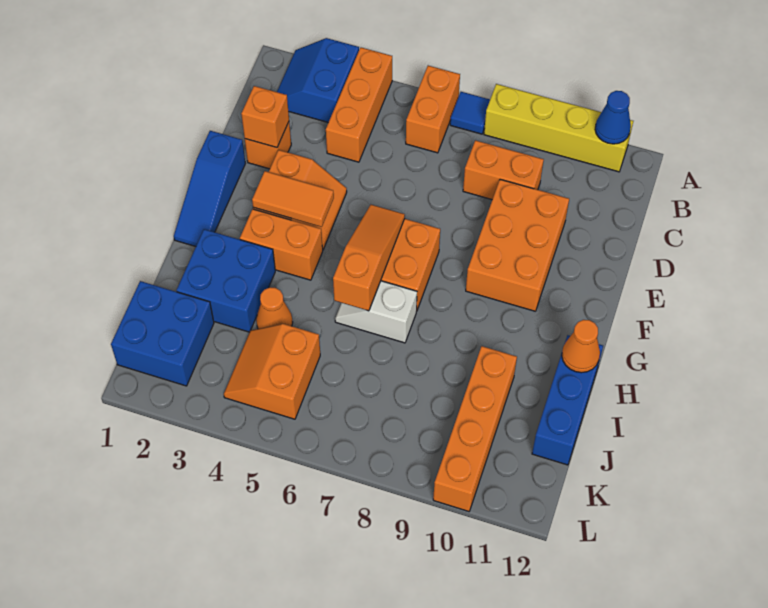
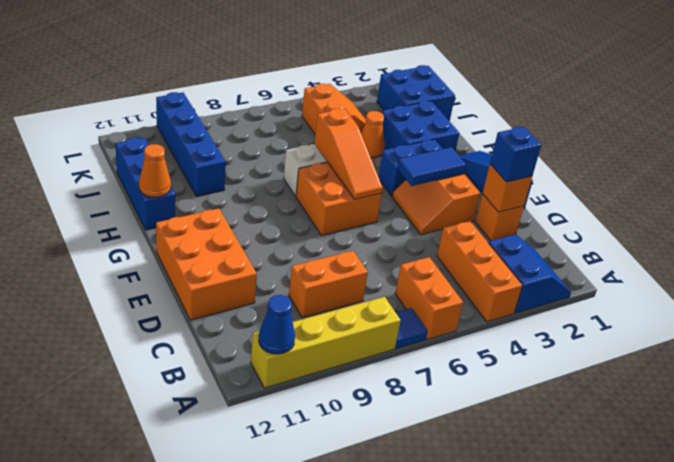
none -> blue brick D2 level 3
orange brick D9:F10 level 1 -> orange brick D11:F12 level 1
orange tile F3:F4 level 2 -> blue tile F3:F4 level 2
orange brick G3:G4 level 1 -> blue brick G3:G4 level 1
orange brick I10:L10 level 1 -> blue brick I10:L10 level 1

